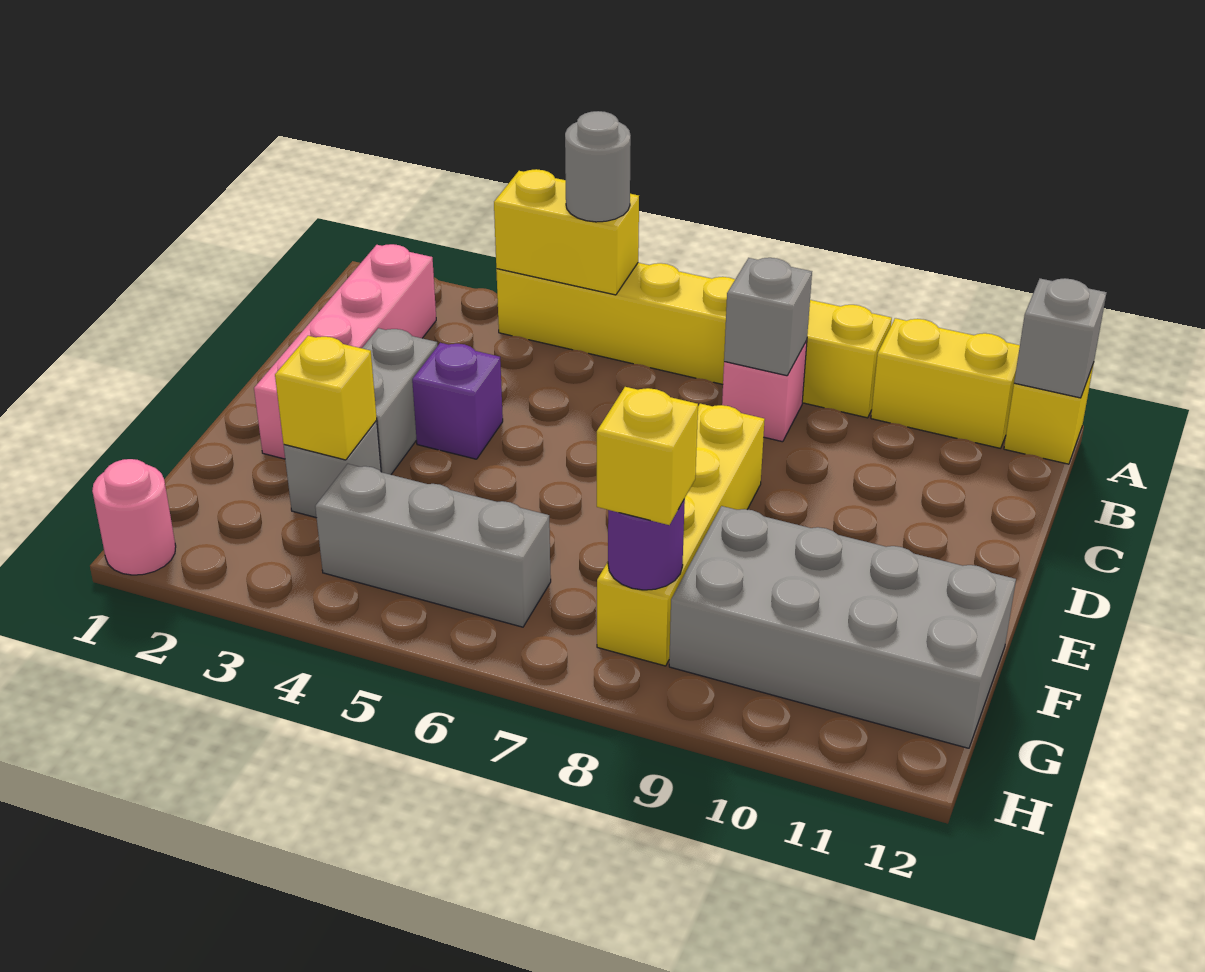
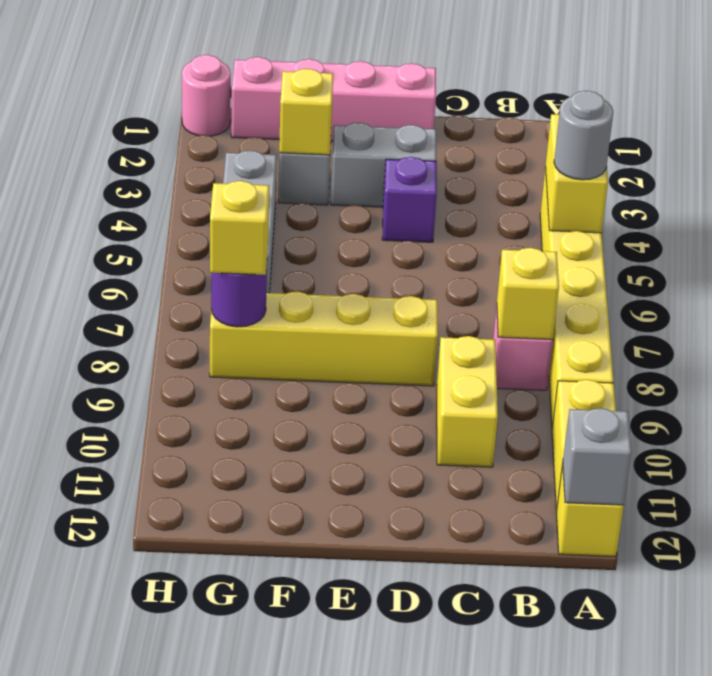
pink brick B2:E2 level 1 -> pink brick D1:G1 level 1
grey brick B8 level 2 -> yellow brick B8 level 2
none -> yellow brick C9:C10 level 1
grey brick F9:G12 level 1 -> none

